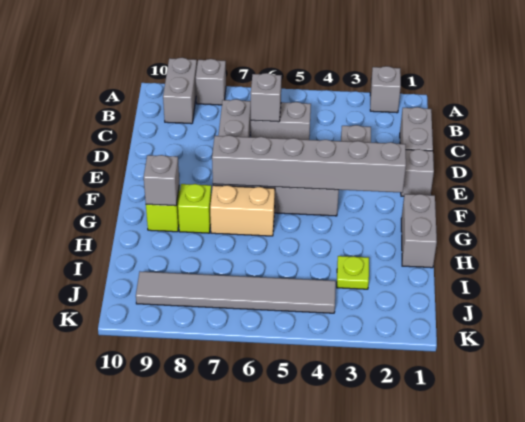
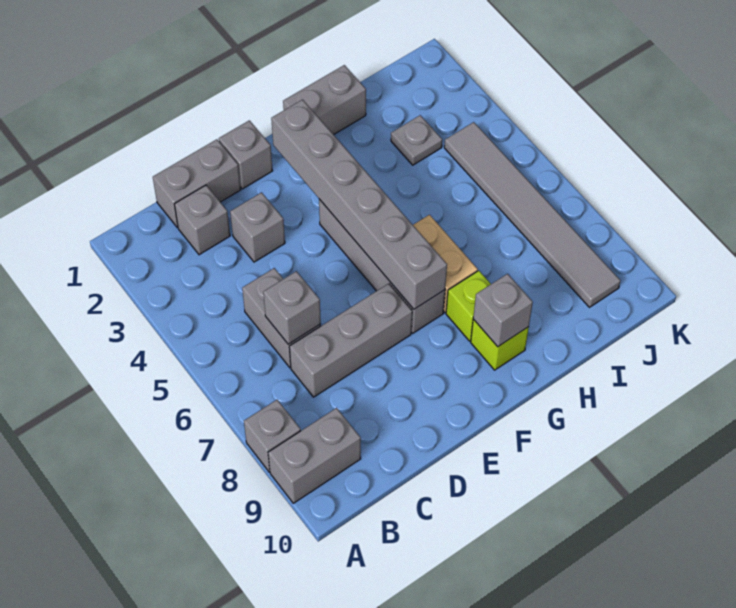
grey brick A2 level 1 -> grey brick C2 level 1
lime plate I3 level 1 -> grey plate I3 level 1

